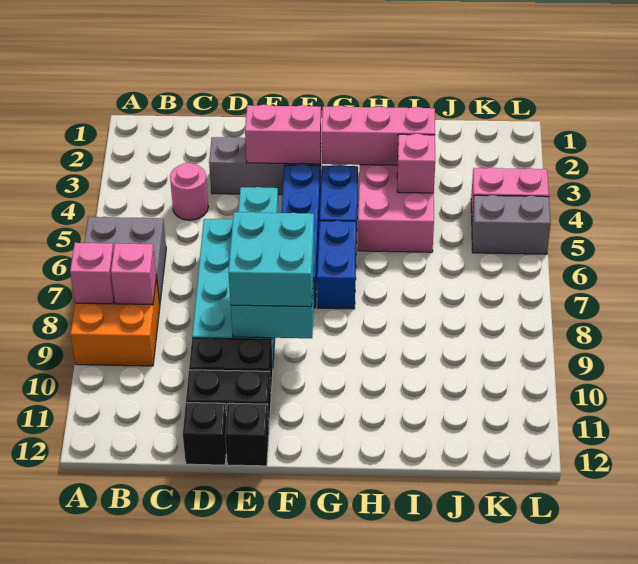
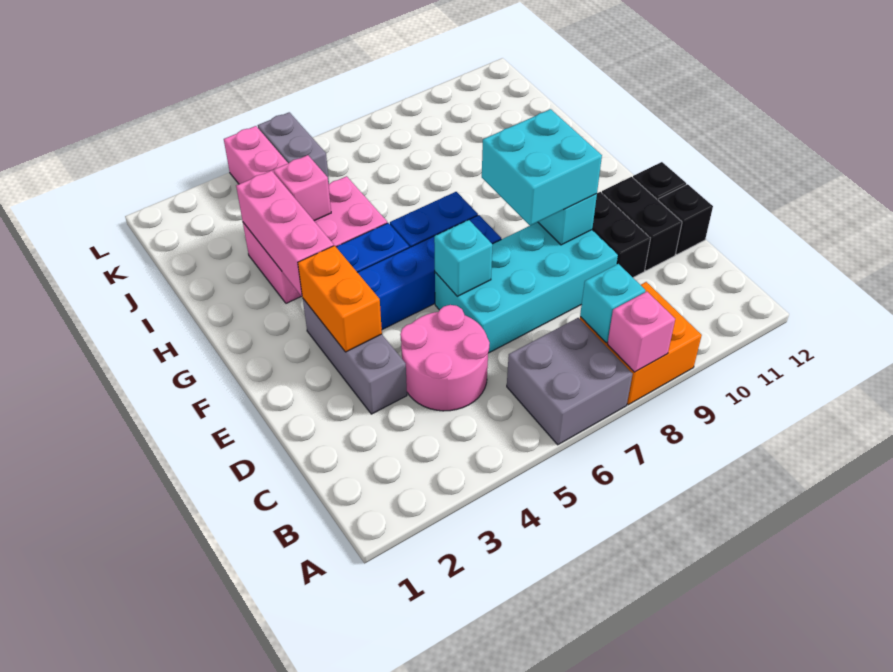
pink brick B8 level 2 -> cyan brick B8 level 2
pink round brick C4 level 1 -> pink round brick C4:D5 level 1
pink brick E3:F3 level 2 -> orange brick E3:F3 level 2

